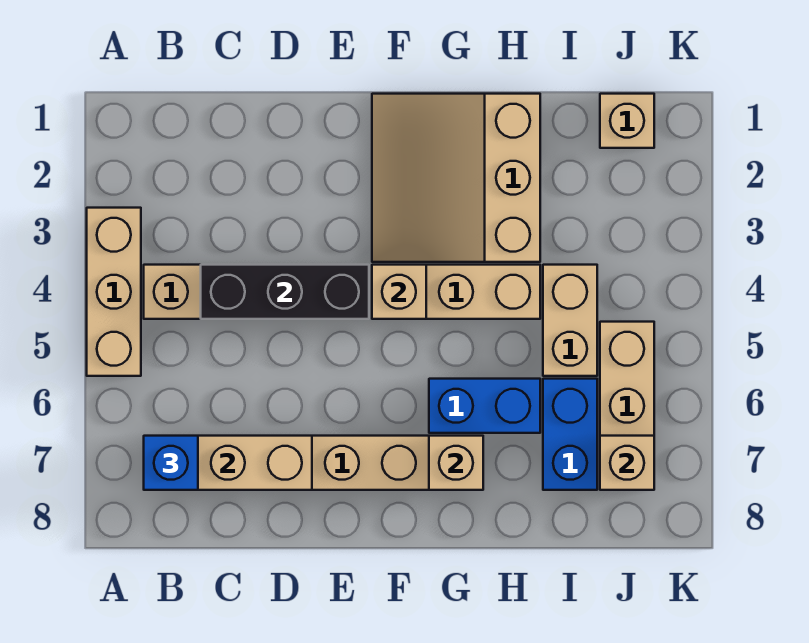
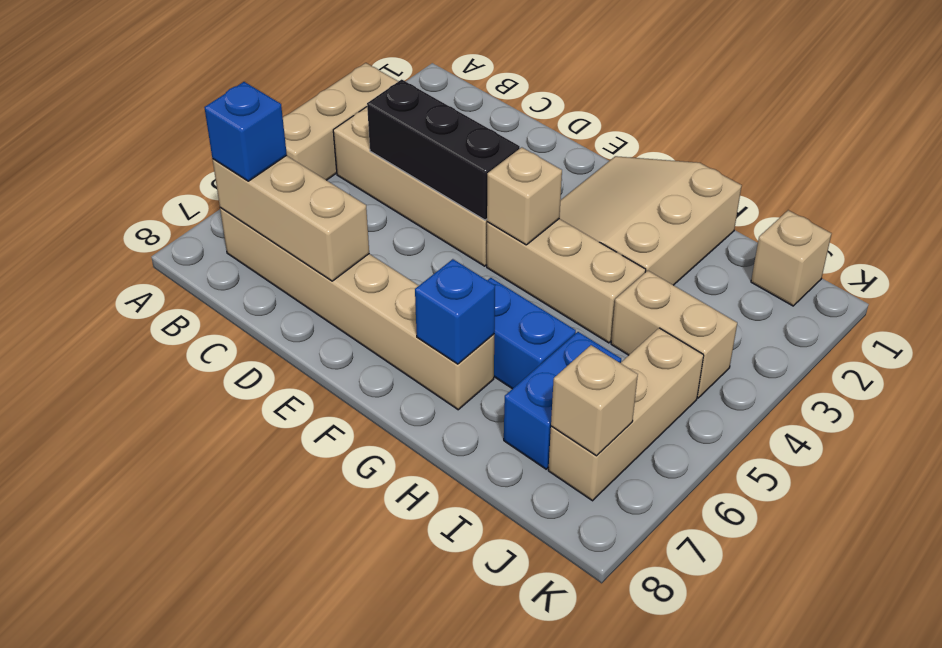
tan brick G7 level 2 -> blue brick G7 level 2
tan brick I4:I5 level 1 -> tan brick I4:J4 level 1

